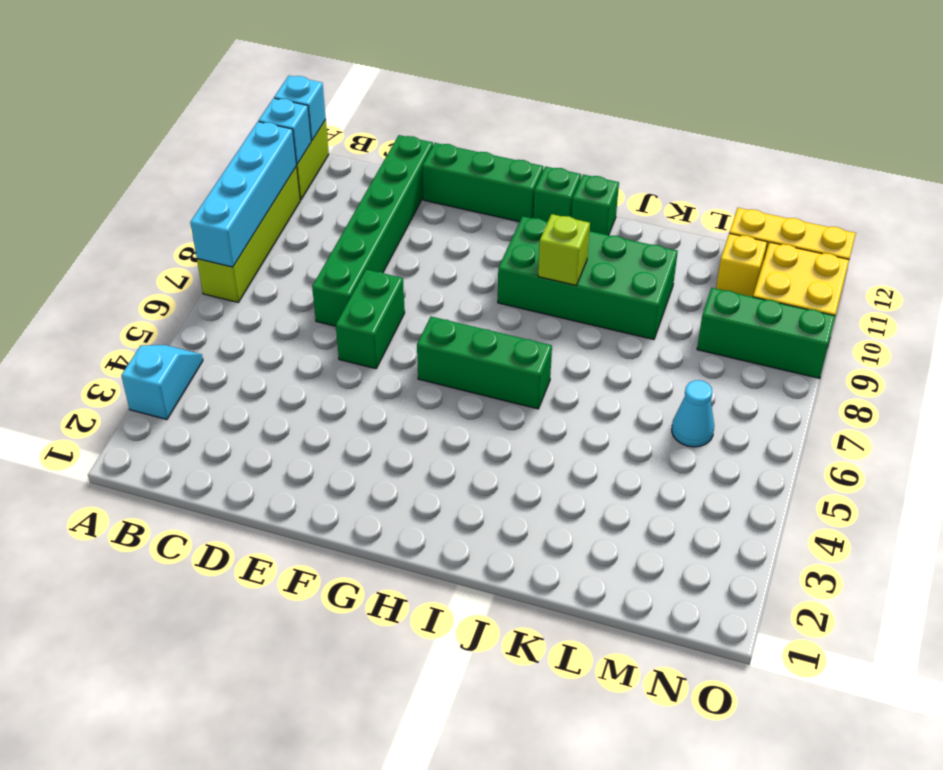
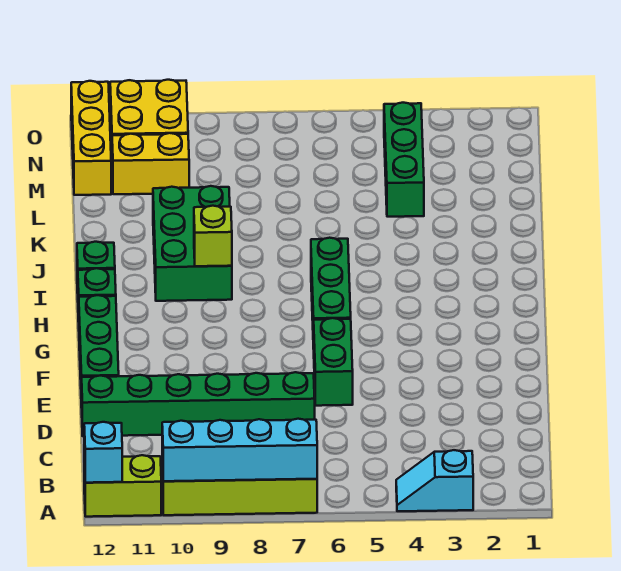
cyan brick A11 level 2 -> none
green brick E6:E7 level 1 -> green brick E6:F6 level 1
green brick H9:K10 level 1 -> green brick I9:K10 level 1
cyan cone M6 level 1 -> none
green brick M9:O9 level 1 -> green brick L4:N4 level 1
yellow brick M11 level 1 -> yellow brick M10:M11 level 1

